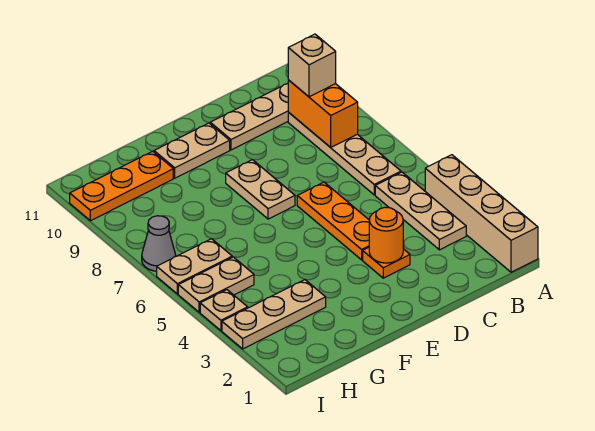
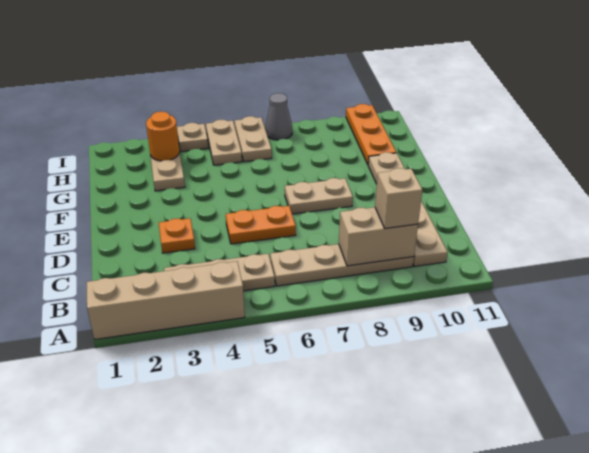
orange brick B8:B9 level 2 -> tan brick B8:B9 level 2
orange round brick D3 level 2 -> orange round brick H3 level 2
orange plate D4:D6 level 1 -> orange plate D5:D6 level 1

